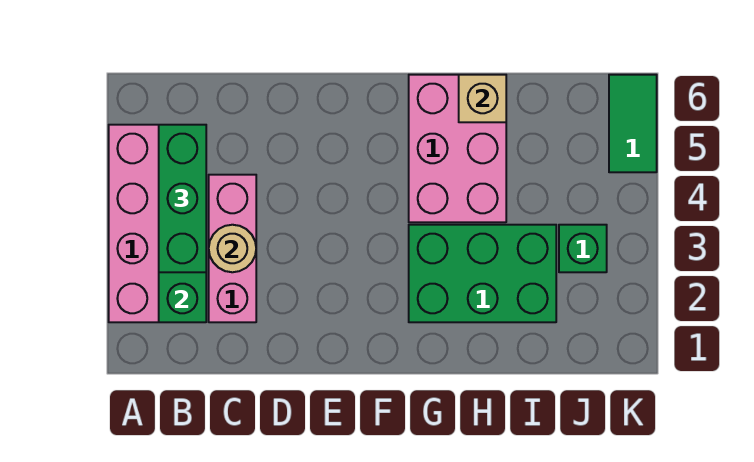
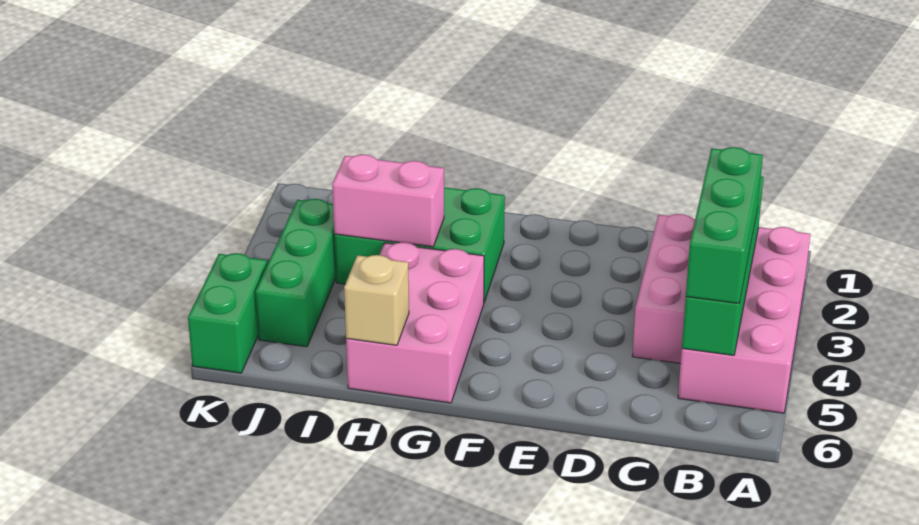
tan round brick C3 level 2 -> none
none -> pink brick H3:I3 level 2
green brick J3 level 1 -> green brick J3:J5 level 1
green tile K5:K6 level 1 -> green brick K5:K6 level 1

